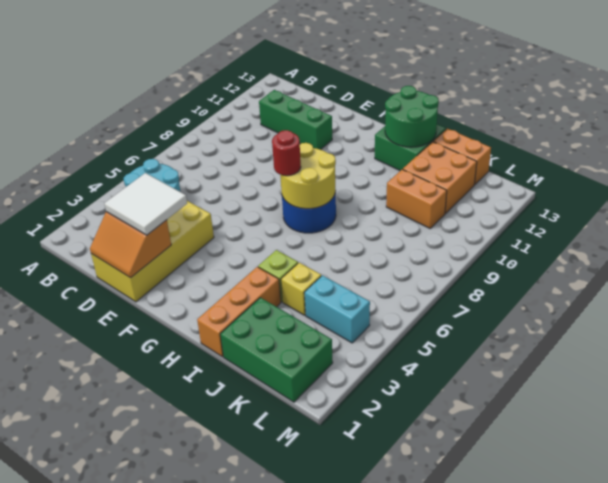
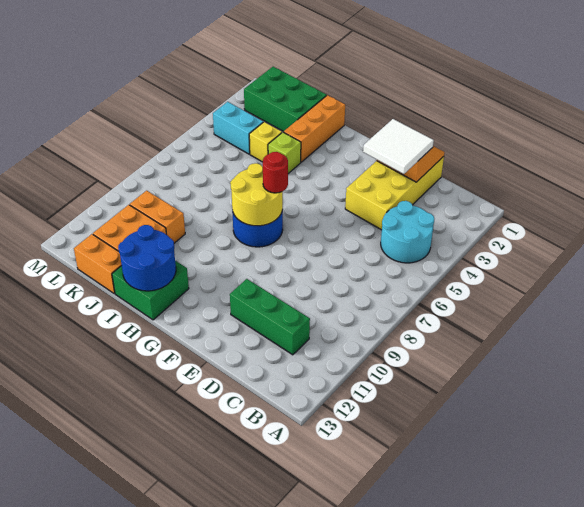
green round brick H12:I13 level 2 -> blue round brick H12:I13 level 2

